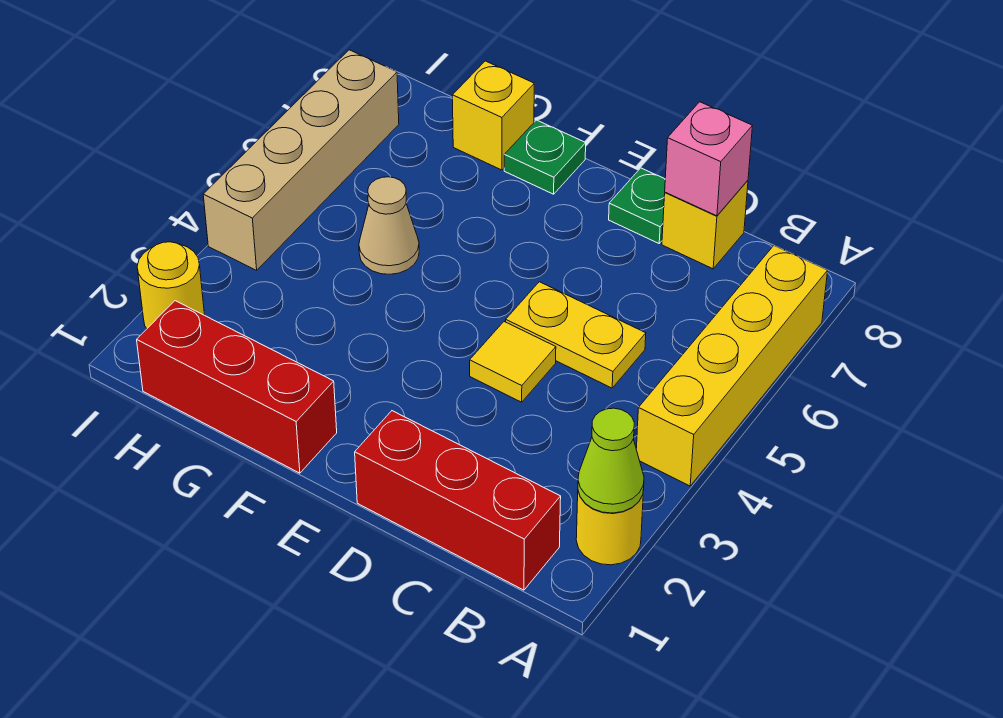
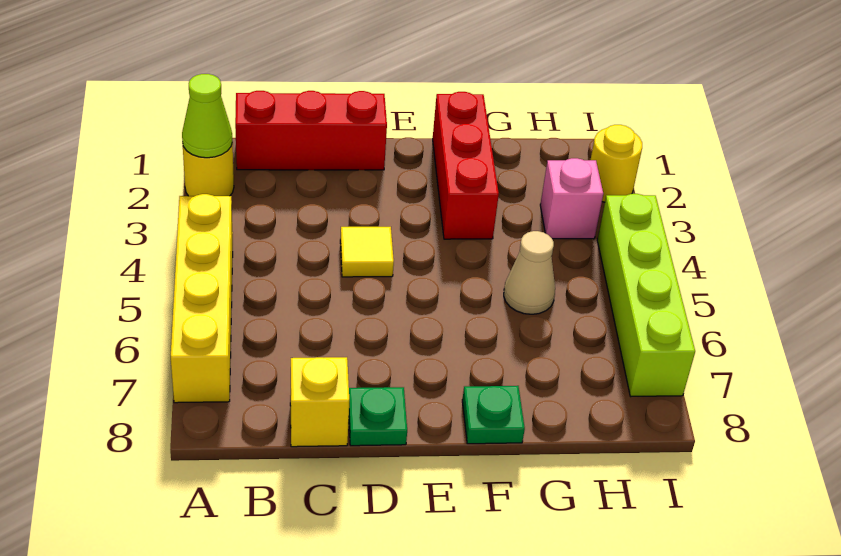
yellow plate C5:D5 level 1 -> none
pink brick C8 level 2 -> pink brick H3 level 1
red brick F1:H1 level 1 -> red brick F1:F3 level 1
yellow brick G8 level 1 -> none
tan brick I4:I7 level 1 -> lime brick I4:I7 level 1

